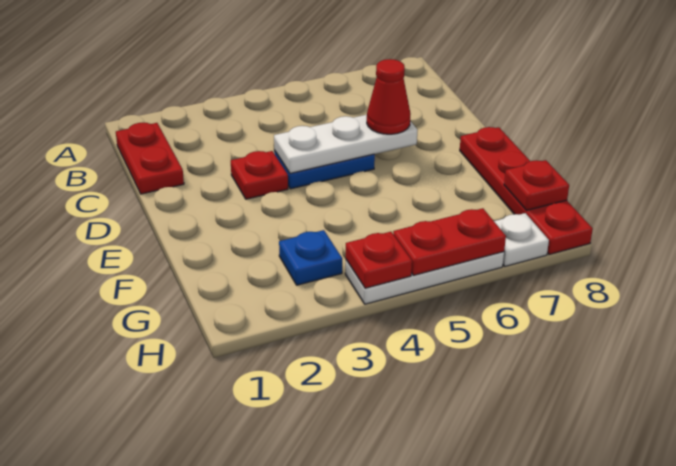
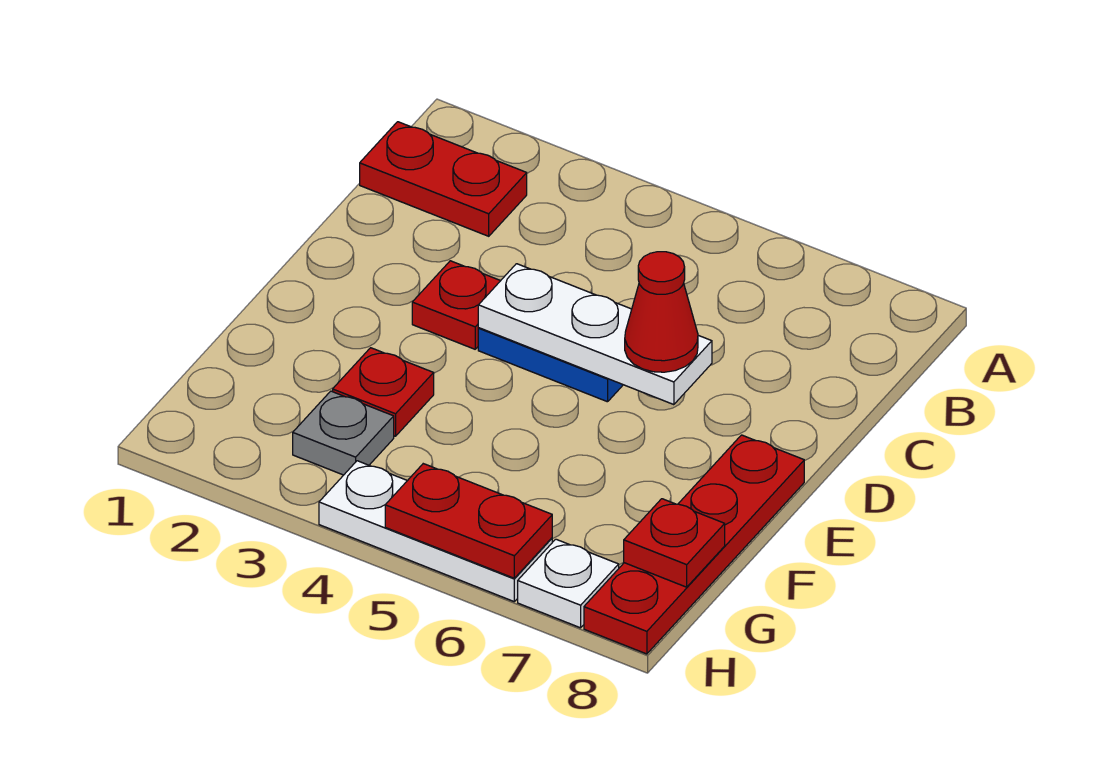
red plate B1:C1 level 1 -> red plate B1:B2 level 1
blue plate G3 level 1 -> grey plate G3 level 1
red plate H4 level 2 -> red plate F3 level 1

